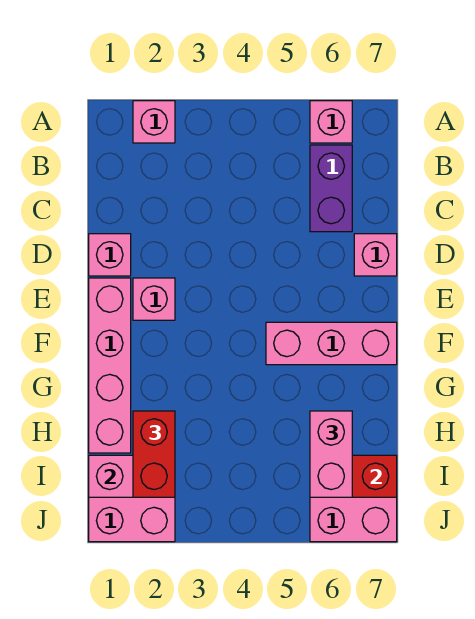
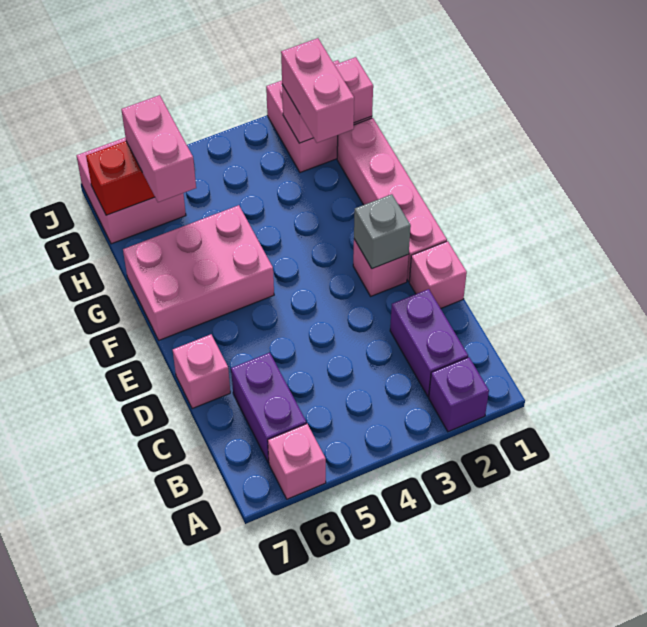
pink brick A2 level 1 -> purple brick A2 level 1
none -> purple brick B2:C2 level 1
none -> grey brick E2 level 2
pink brick F5:F7 level 1 -> pink brick F5:G7 level 1
red brick H2:I2 level 3 -> pink brick H2:I2 level 3

